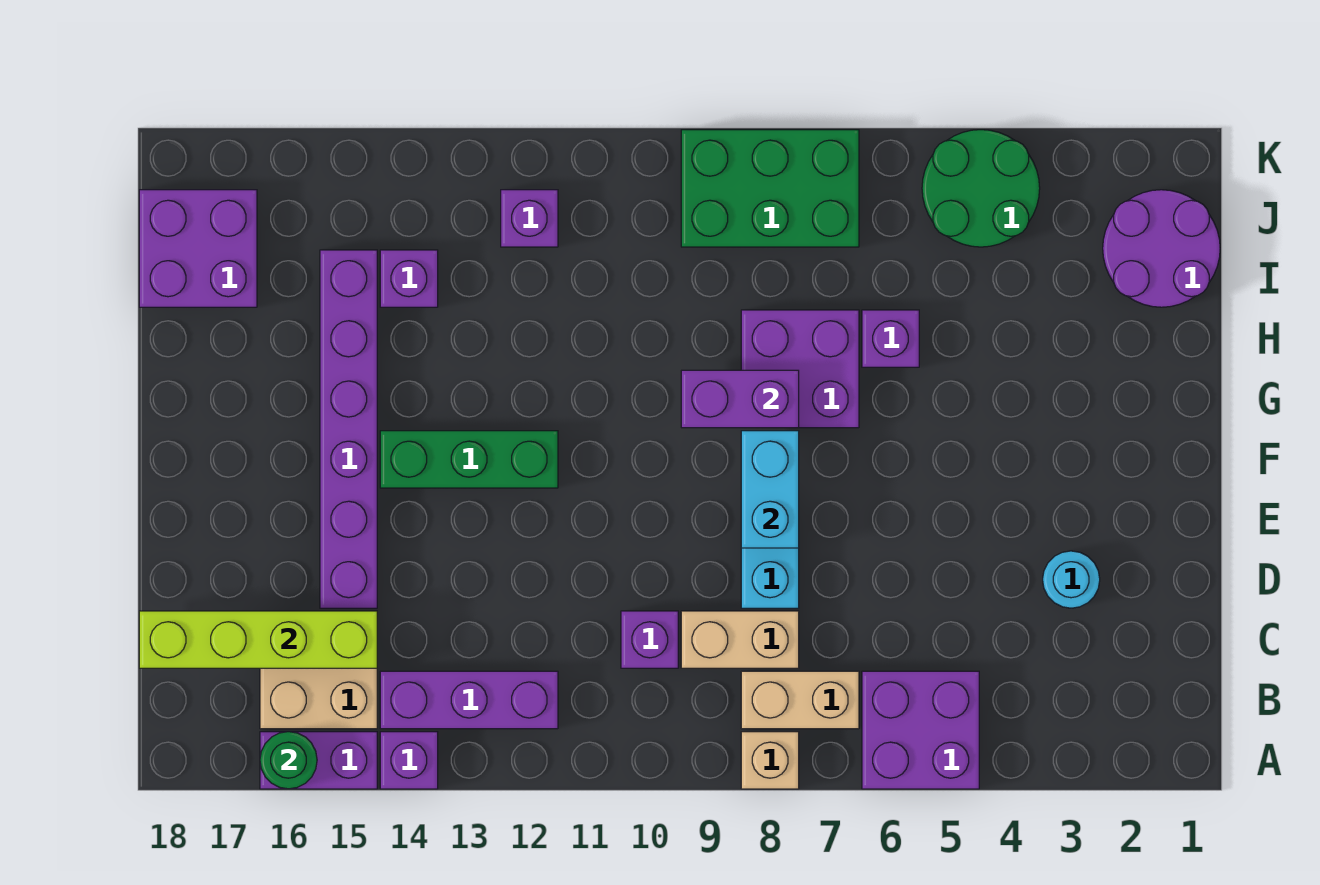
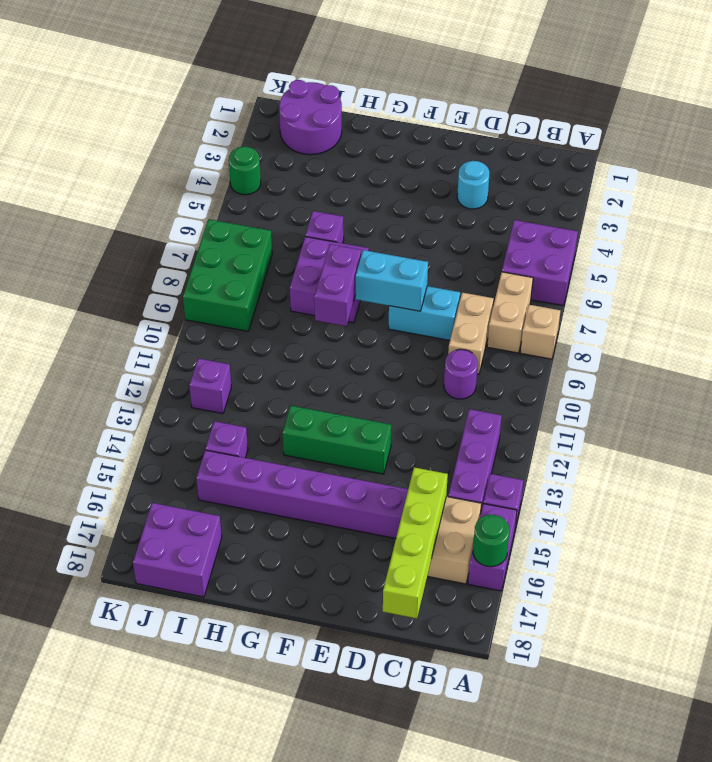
purple brick C10 level 1 -> purple round brick C10 level 1
green brick F12:F14 level 1 -> green brick E13:G13 level 1
green round brick J4:K5 level 1 -> green round brick K4 level 1

